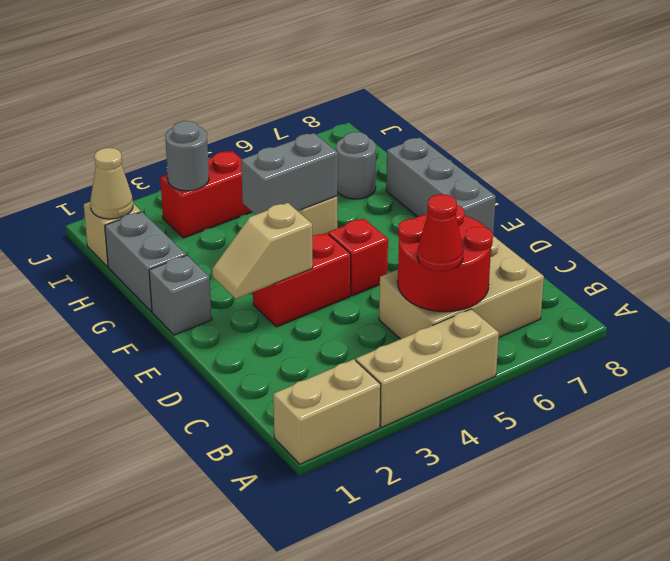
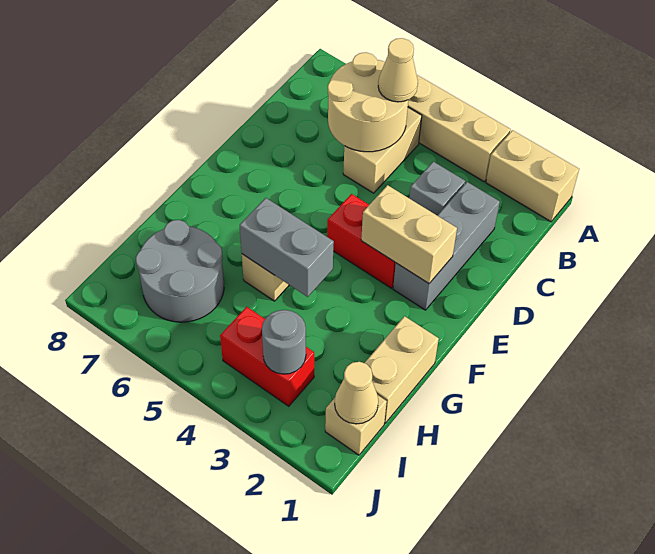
tan brick B5:C7 level 1 -> tan brick B5:C5 level 1
red round brick B5:C6 level 2 -> tan round brick B5:C6 level 2
red cone B5 level 3 -> tan cone B5 level 3
tan slope E2:E3 level 2 top 3 -> tan brick E2:E3 level 2
red brick E5 level 1 -> none
grey brick E8:G8 level 1 -> grey brick C2:E2 level 1
grey brick F1 level 1 -> grey brick C3 level 1
grey brick G1:H1 level 1 -> tan brick G1:H1 level 1
grey round brick H7 level 1 -> grey round brick H6:I7 level 1

